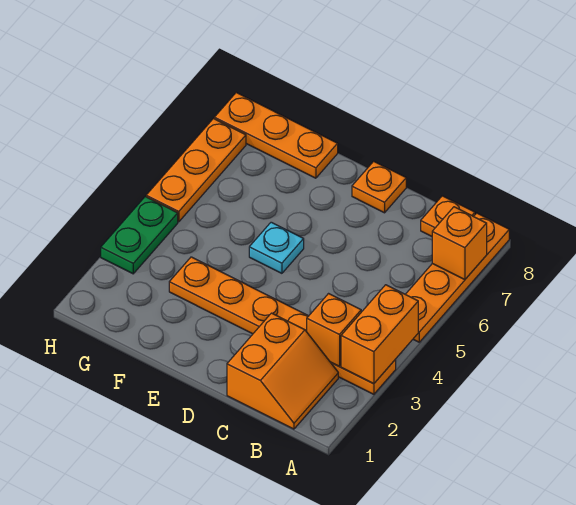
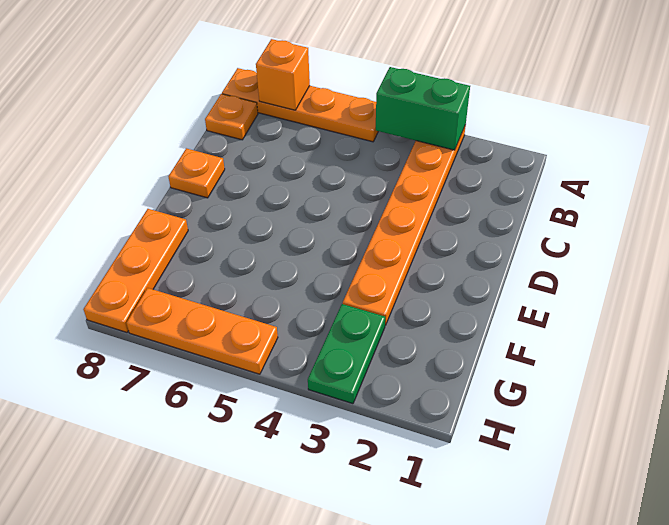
orange brick A3:A4 level 2 -> green brick A3:A4 level 2
orange slope B1:C2 level 1 top C -> none
orange brick B3 level 2 -> none
cyan plate E5 level 1 -> none
green plate H3:H4 level 1 -> green plate G3:H3 level 1

